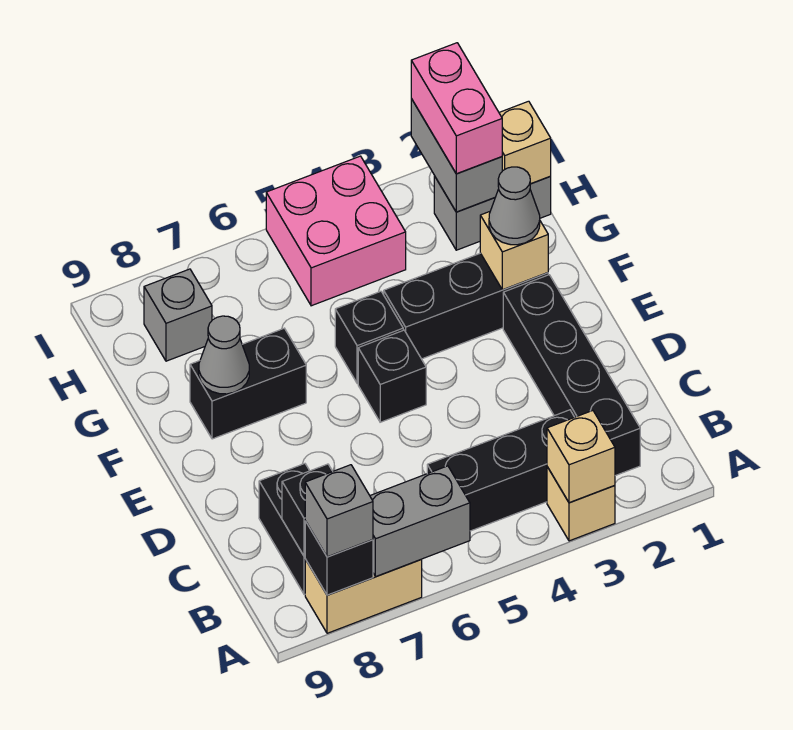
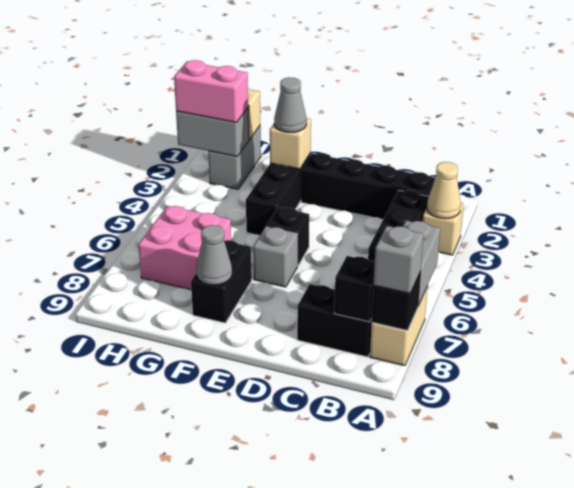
tan brick A3 level 2 -> tan cone A3 level 2
black brick F5 level 1 -> none
pink brick H4:I5 level 1 -> pink brick G6:H7 level 1
grey brick H8 level 1 -> grey brick E6 level 1

